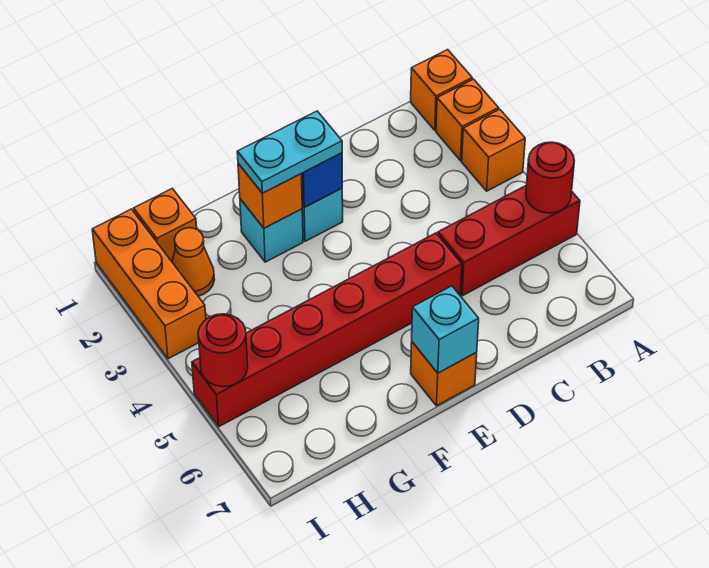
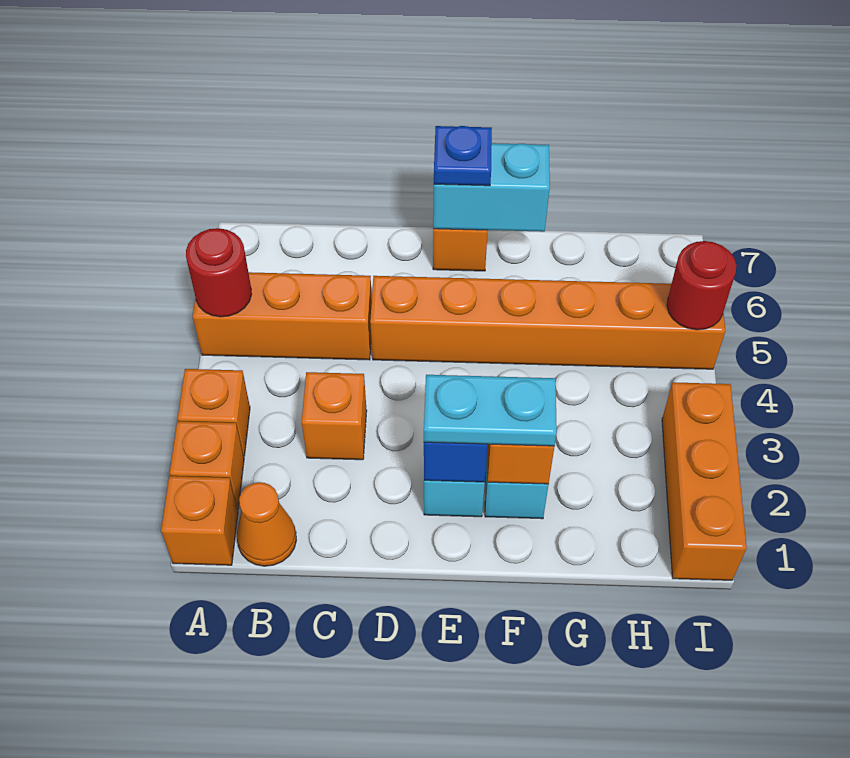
red brick A5:C5 level 1 -> orange brick A5:C5 level 1
red brick D5:I5 level 1 -> orange brick D5:I5 level 1
cyan brick E7 level 2 -> cyan brick E7:F7 level 2
none -> blue plate E7 level 3
orange brick H1 level 1 -> orange brick C3 level 1
orange cone H2 level 1 -> orange cone B1 level 1

